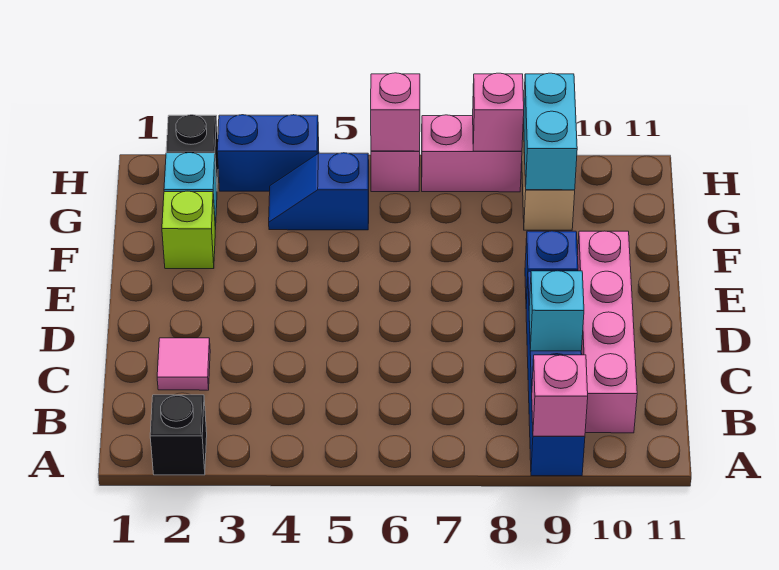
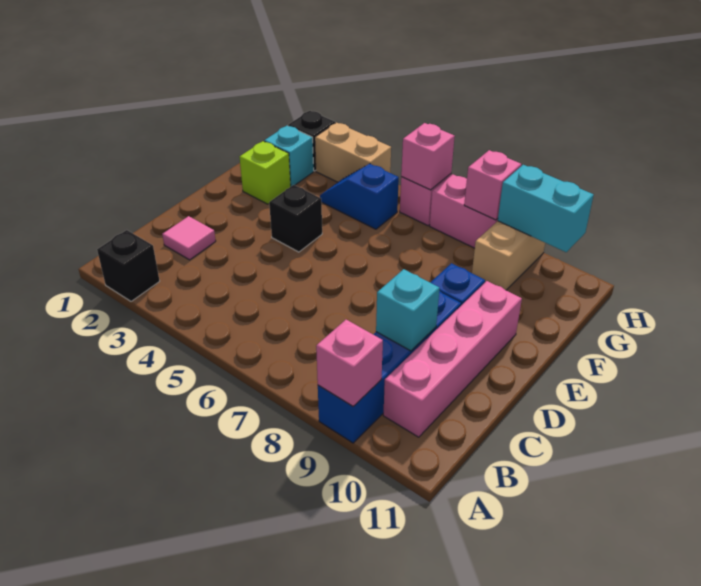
none -> black brick E4 level 1
cyan brick G9:H9 level 2 -> cyan brick H9:H10 level 2
blue brick H3:H4 level 1 -> tan brick H3:H4 level 1

